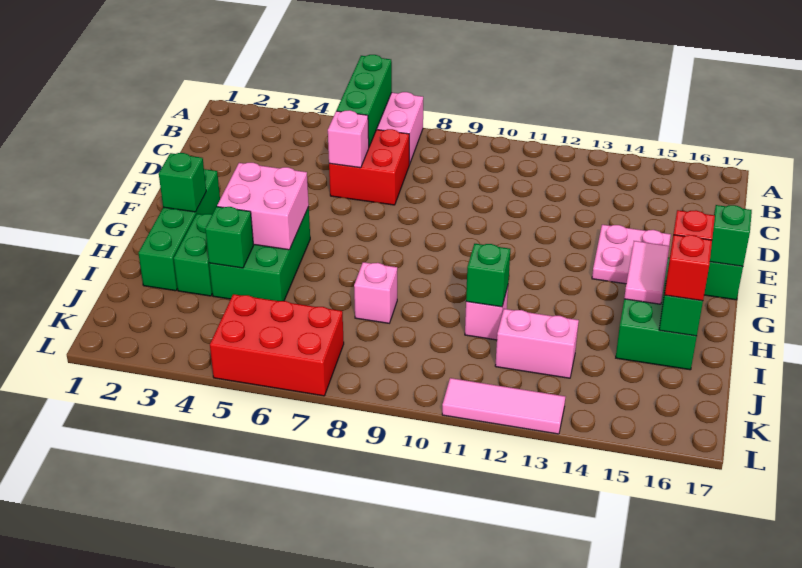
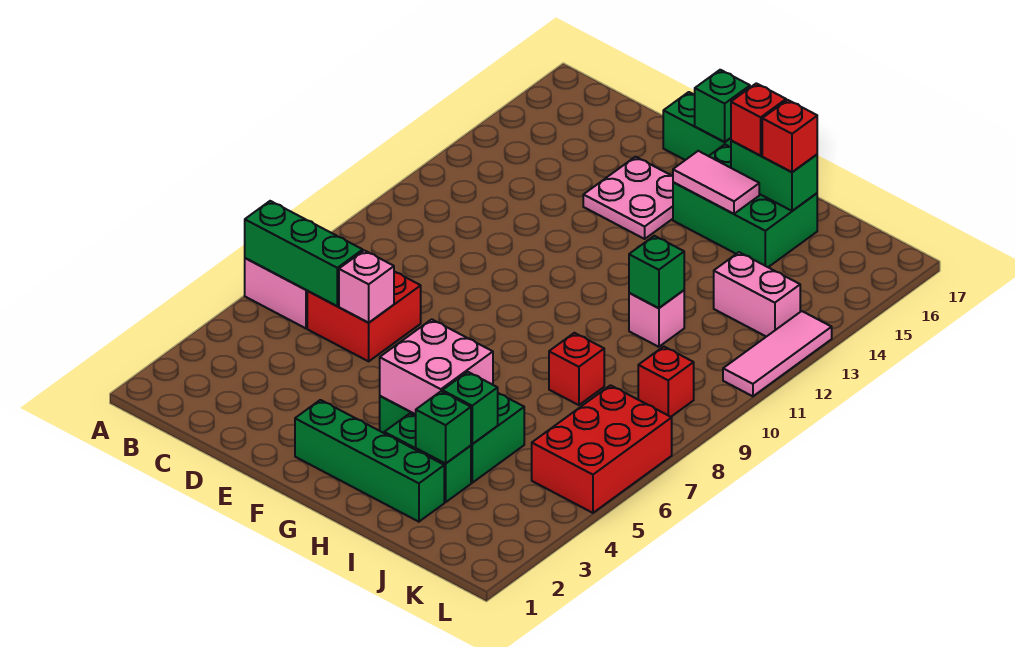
green brick G2 level 2 -> green brick I3 level 2
pink brick I8 level 1 -> red brick I8 level 1
pink brick J12:J13 level 1 -> pink brick J13:K13 level 1
none -> red brick K9 level 1

